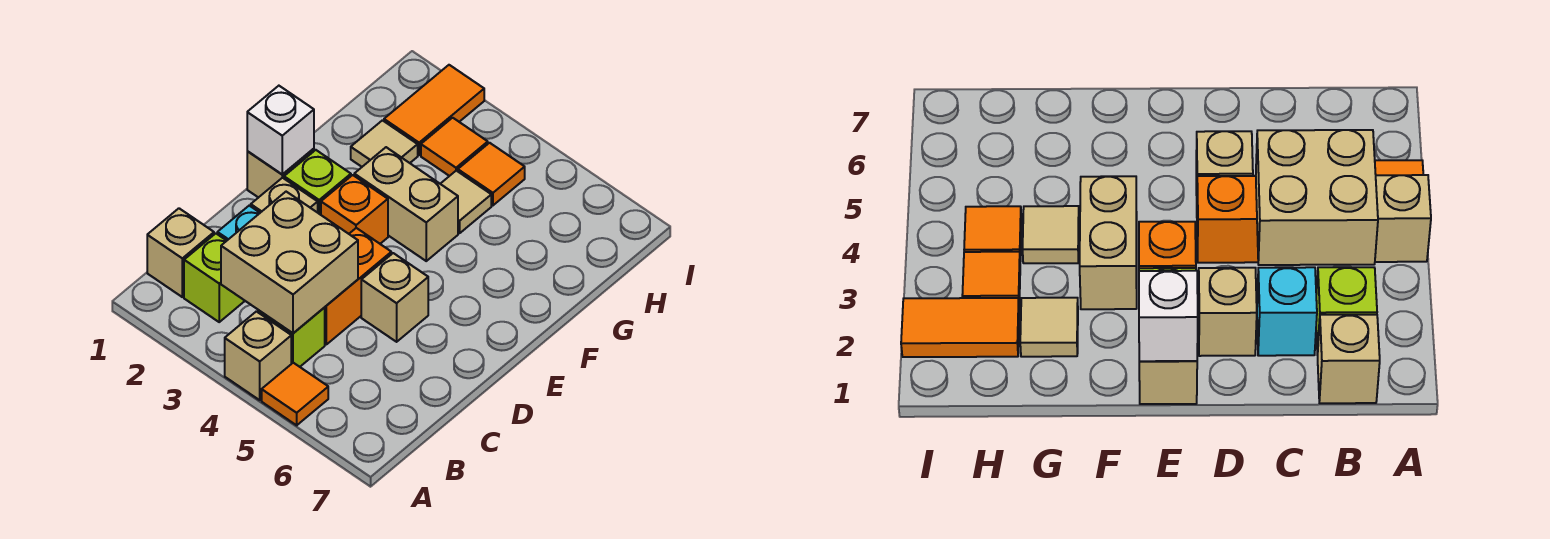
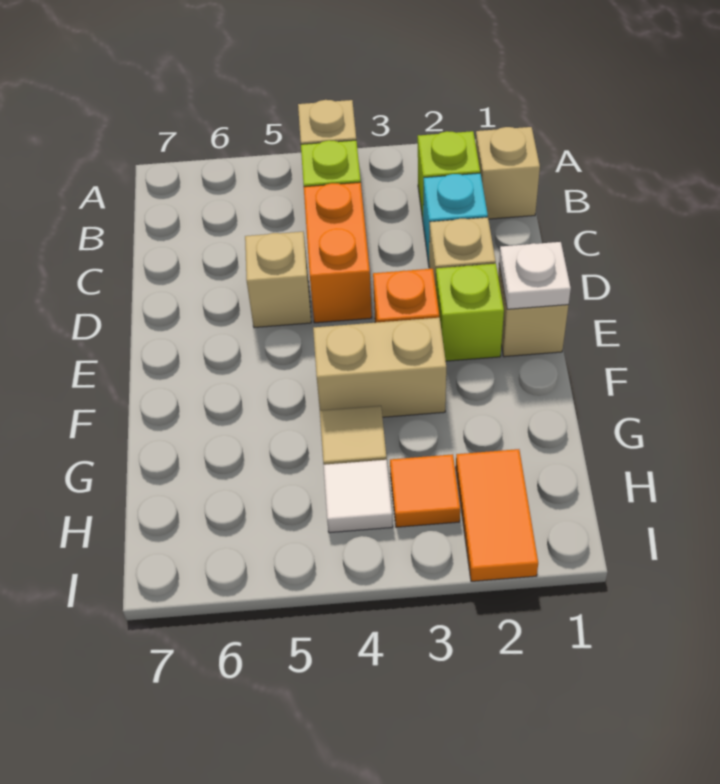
orange tile A5 level 1 -> none
tan brick B3:C4 level 2 -> none
white brick E1 level 2 -> white plate E1 level 2
tan tile G2 level 1 -> none
orange tile H4 level 1 -> white tile H4 level 1

